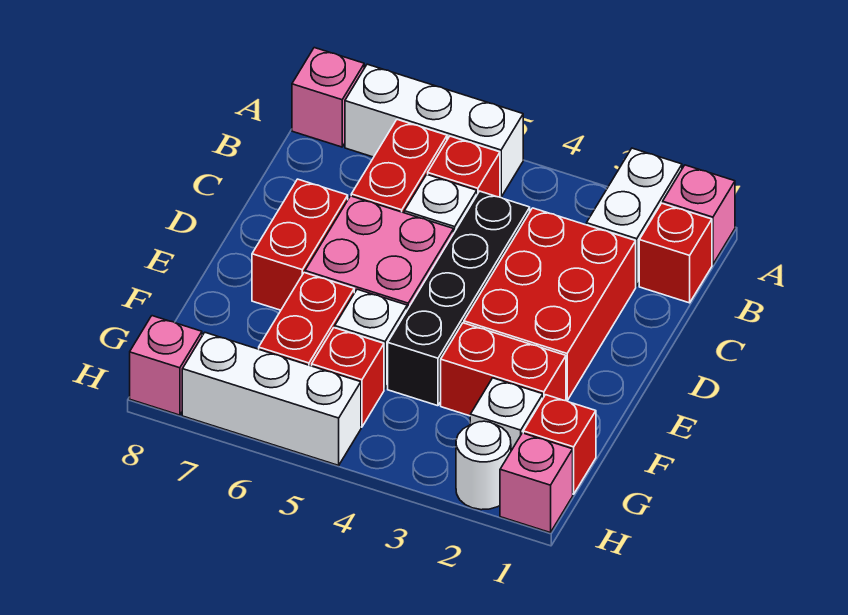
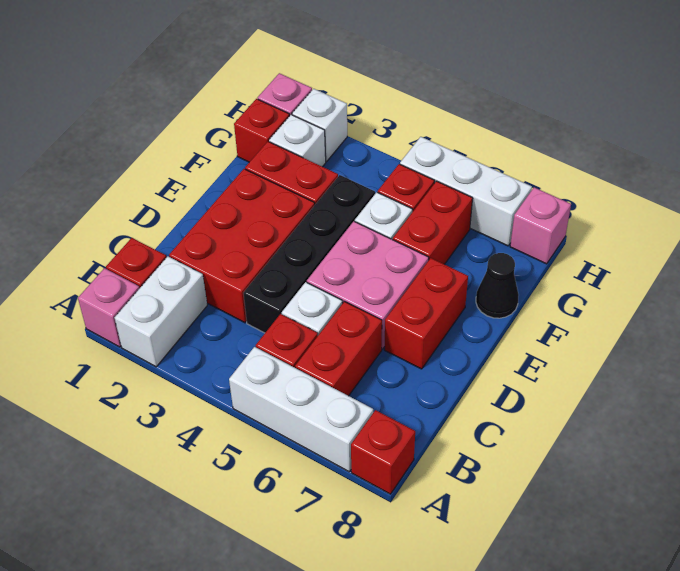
pink brick A8 level 1 -> red brick A8 level 1
none -> black cone F8 level 1
white round brick H2 level 1 -> white brick H2 level 1

